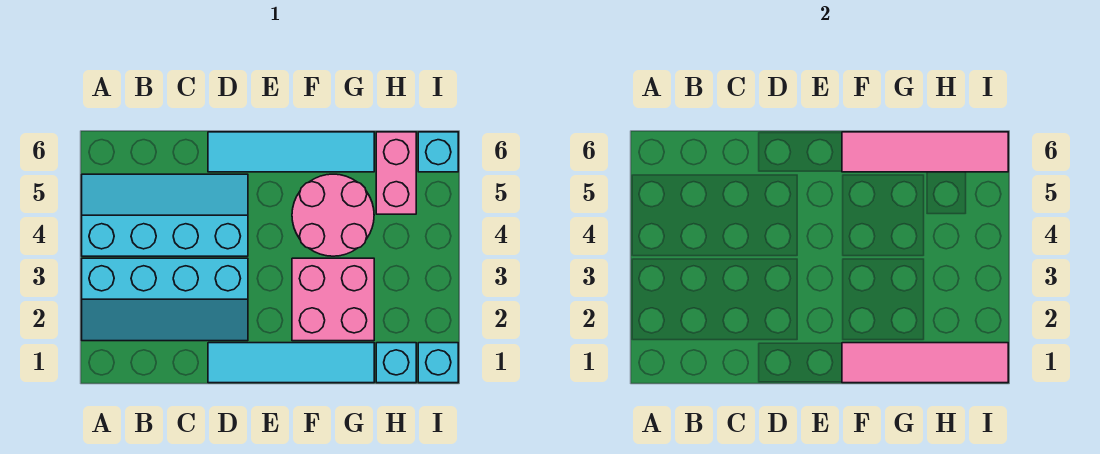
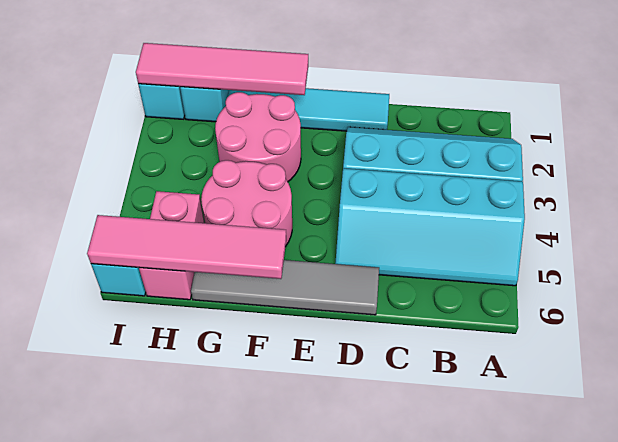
cyan tile D6:G6 level 1 -> grey tile D6:G6 level 1
pink brick F2:G3 level 1 -> pink round brick F2:G3 level 1

